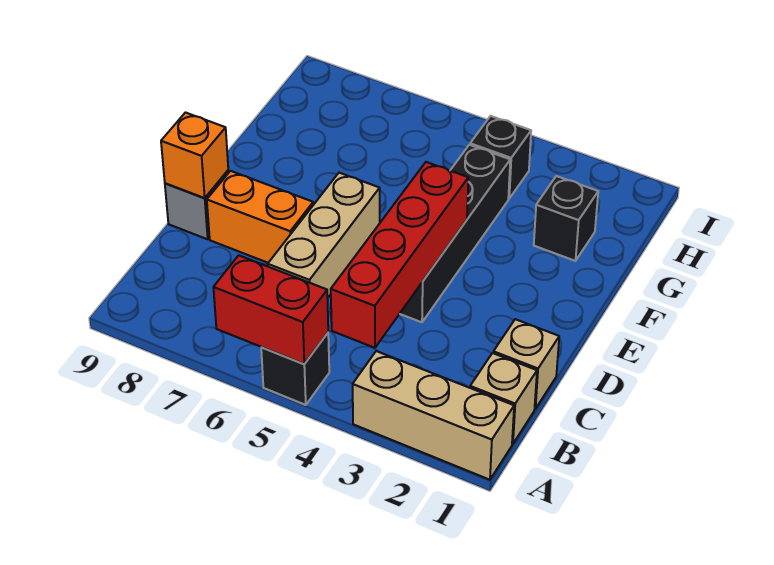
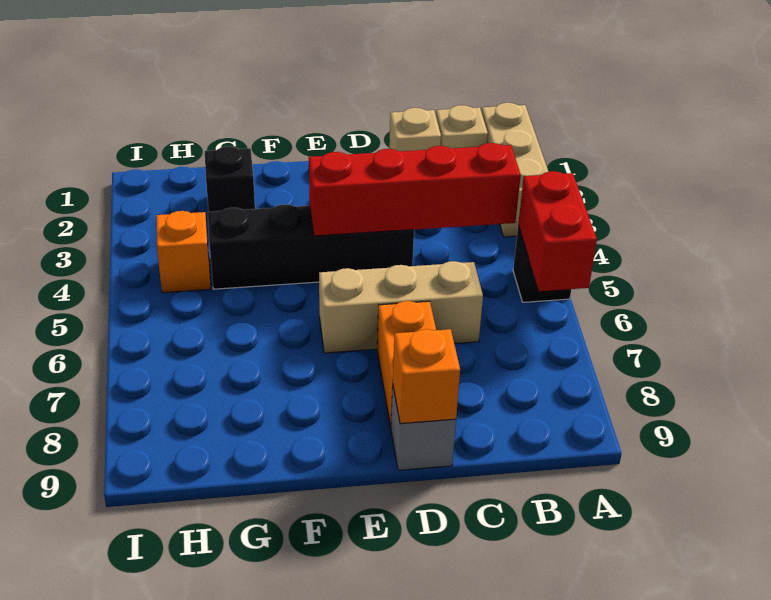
black brick H4 level 1 -> orange brick H4 level 1

